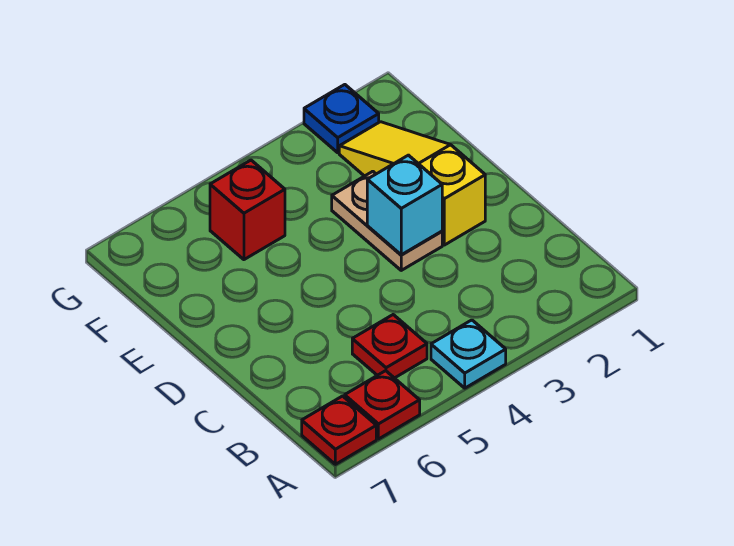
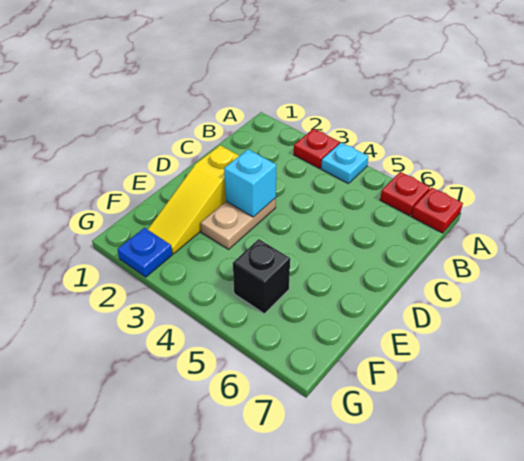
red plate B5 level 1 -> red plate A3 level 1
red brick F5 level 1 -> black brick F5 level 1

